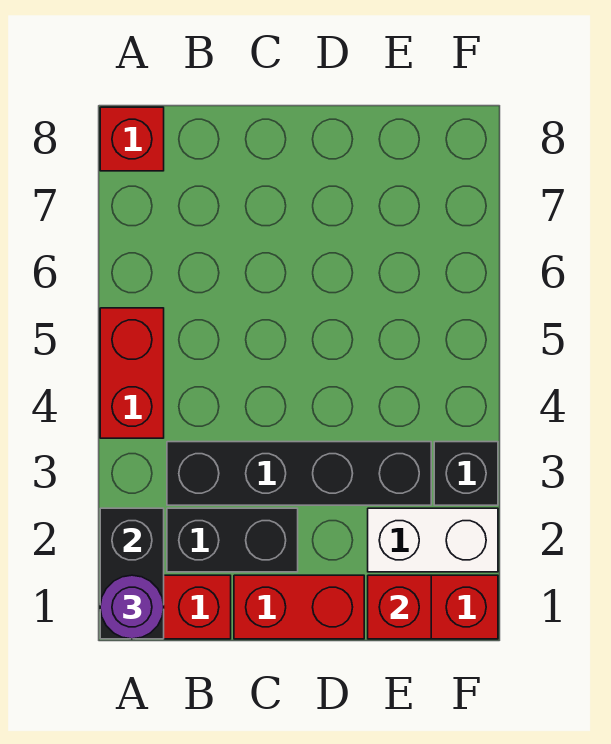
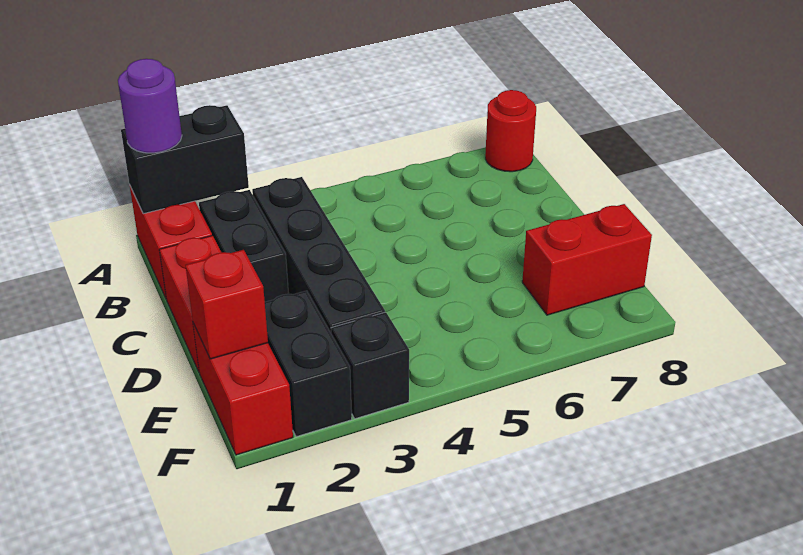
red brick A4:A5 level 1 -> red brick E7:E8 level 1
red brick A8 level 1 -> red round brick A8 level 1
white brick E2:F2 level 1 -> black brick E2:F2 level 1

